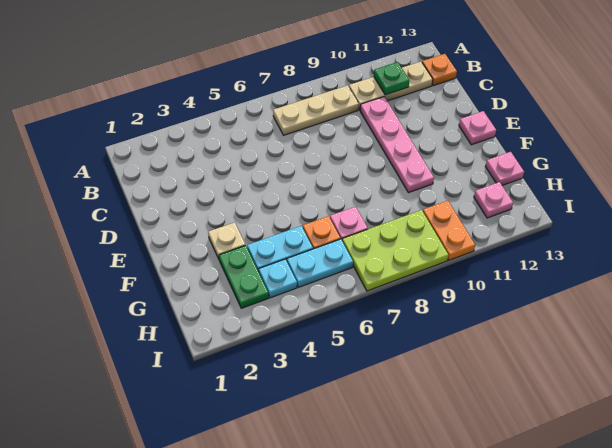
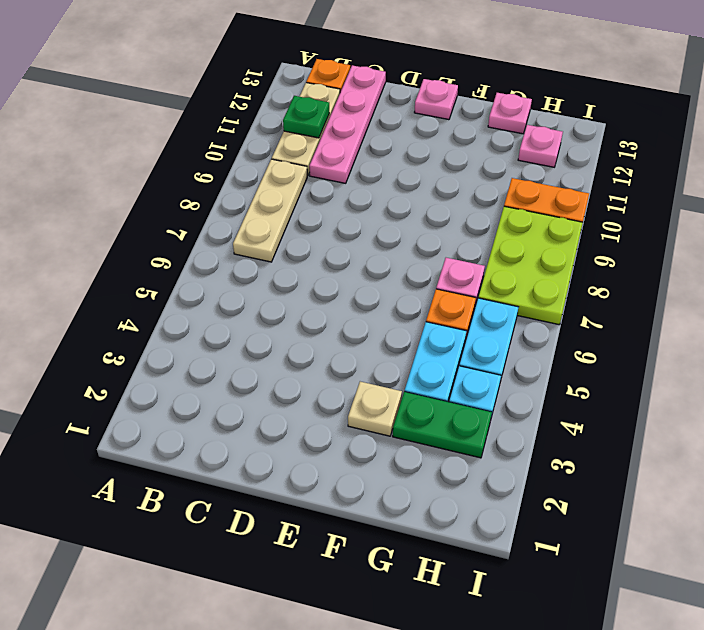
pink plate C10:F10 level 1 -> pink plate C10:C13 level 1

